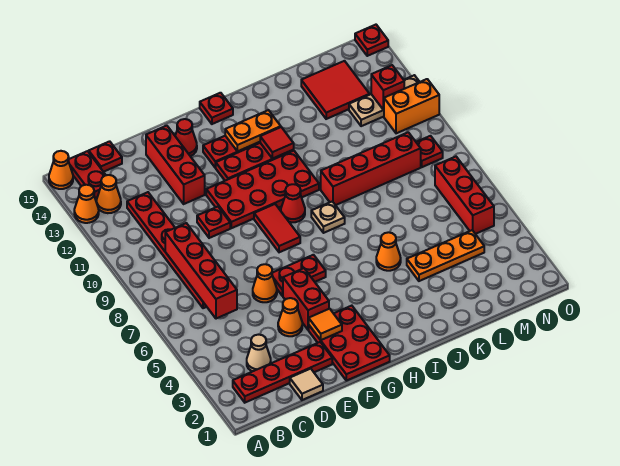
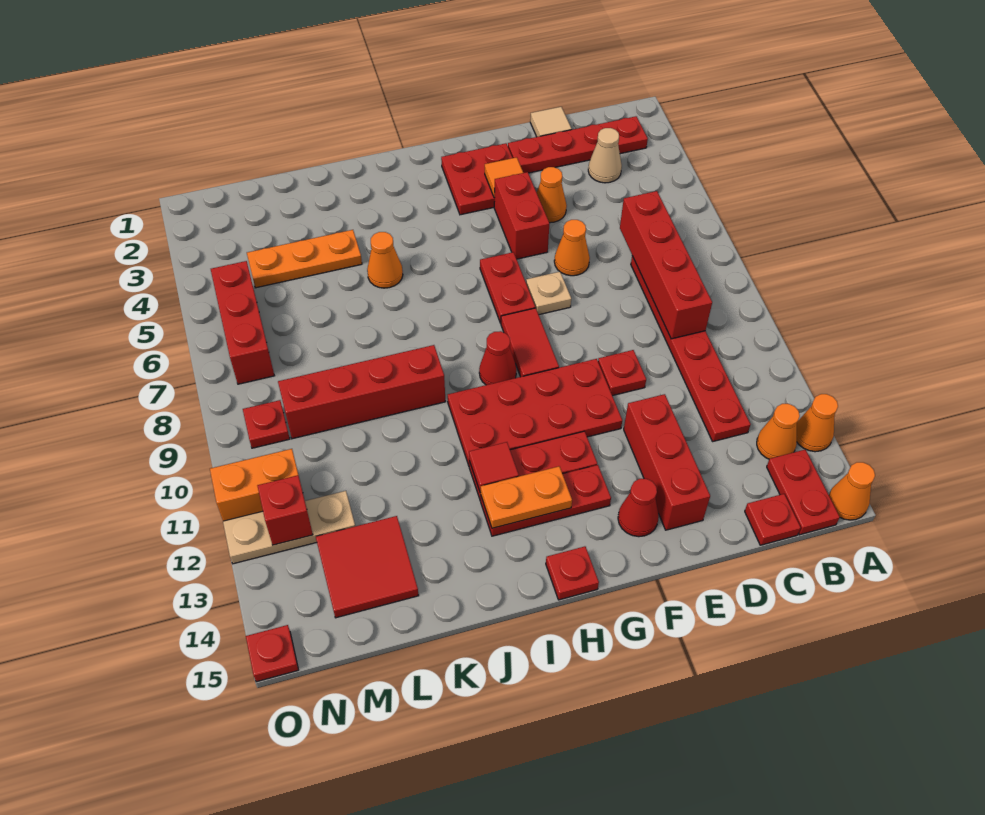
red plate F1:G3 level 1 -> red plate F2:G3 level 1
red plate F6:G6 level 1 -> red plate G6:G7 level 1
tan plate I8 level 1 -> tan plate F7 level 1

